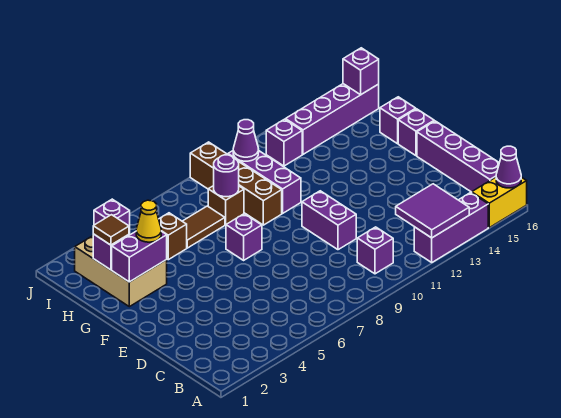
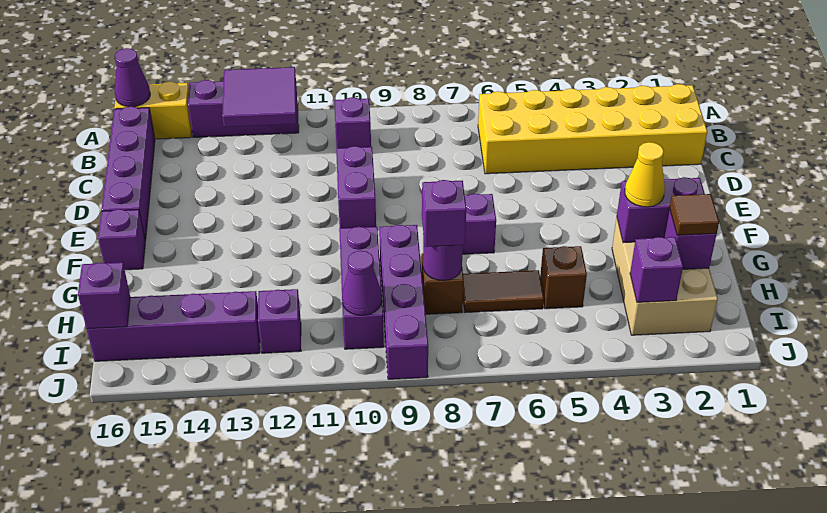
none -> yellow brick B1:C6 level 1
brown brick G9:J9 level 1 -> purple brick G9:J9 level 1
purple brick G16 level 1 -> purple brick H8 level 3

